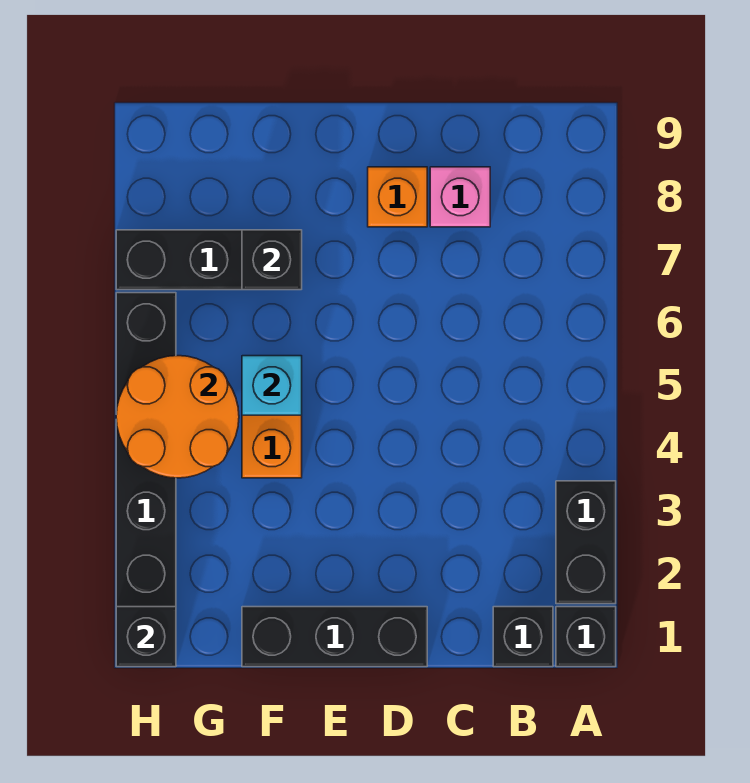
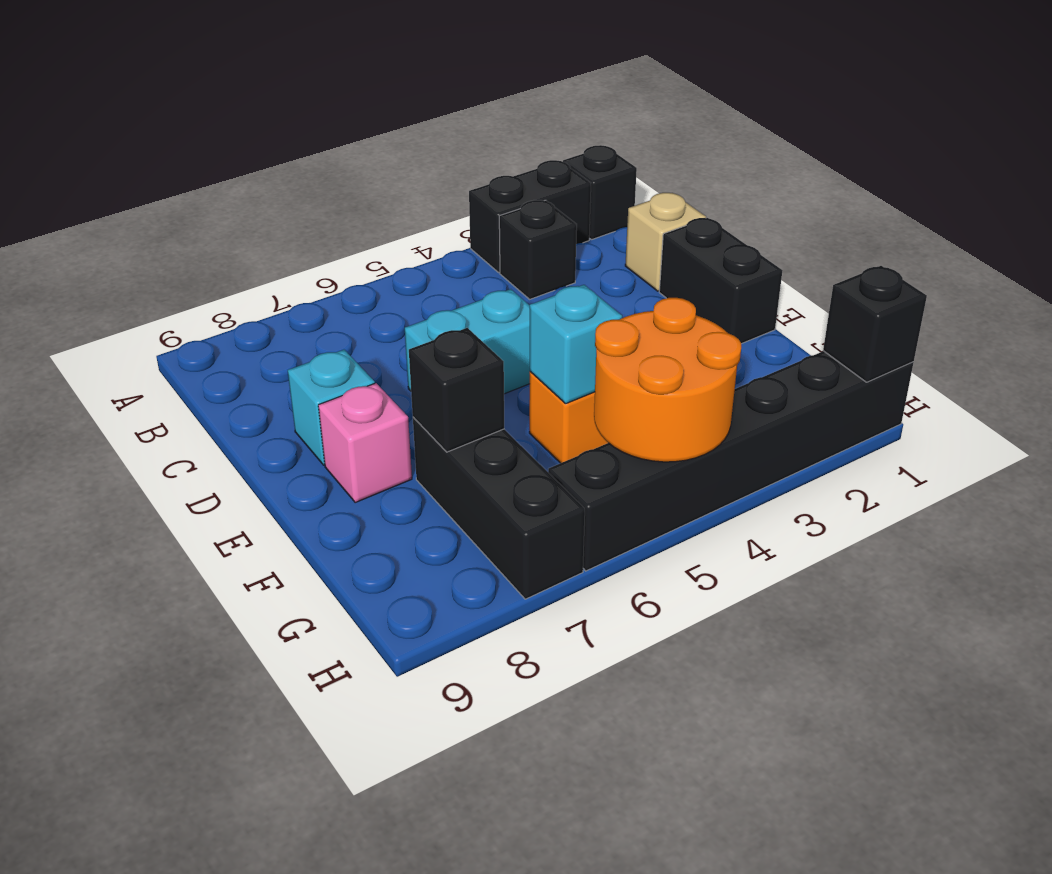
black brick B1 level 1 -> black brick B3 level 1
none -> tan brick C1 level 1
pink brick C8 level 1 -> pink brick E8 level 1
black brick D1:F1 level 1 -> black brick D1:E1 level 1
none -> cyan brick D5:D6 level 1
orange brick D8 level 1 -> cyan brick D8 level 1

